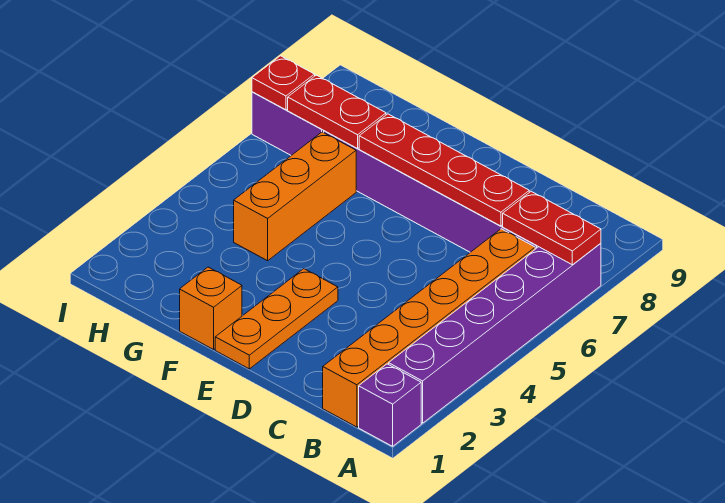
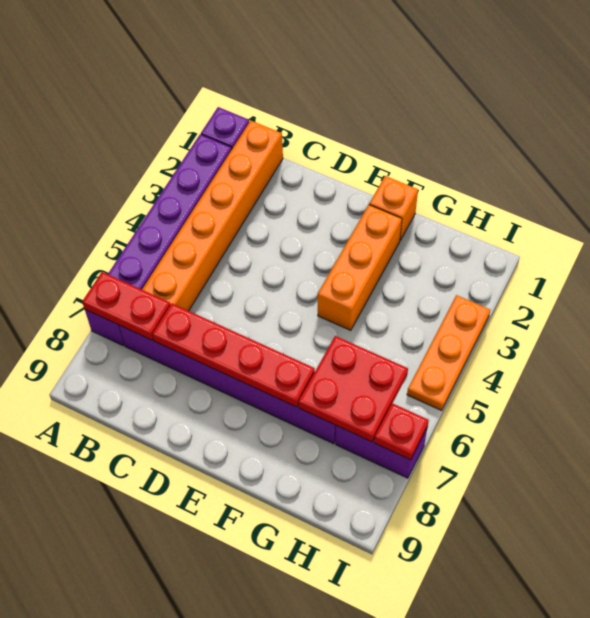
orange plate E1:E3 level 1 -> orange plate I3:I5 level 1
orange brick G4:G6 level 1 -> orange brick F2:F4 level 1
red plate G7:H7 level 2 -> red plate G6:H7 level 2

